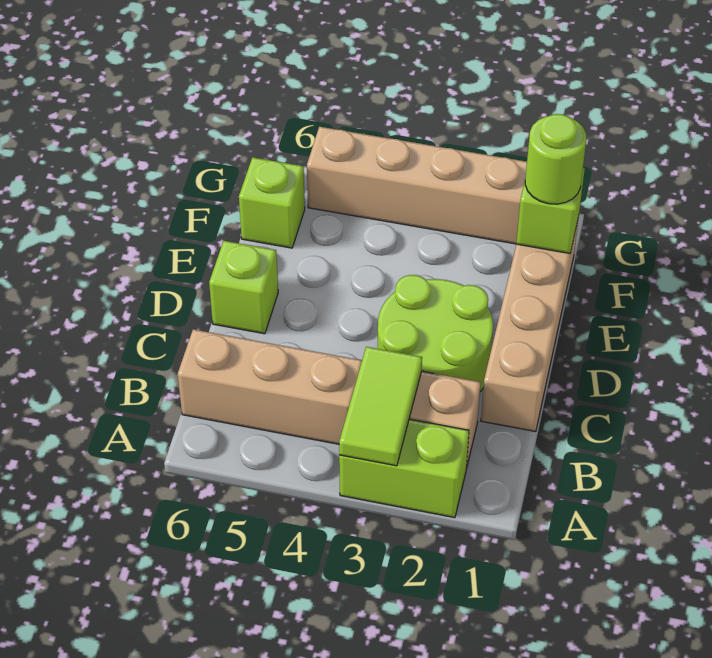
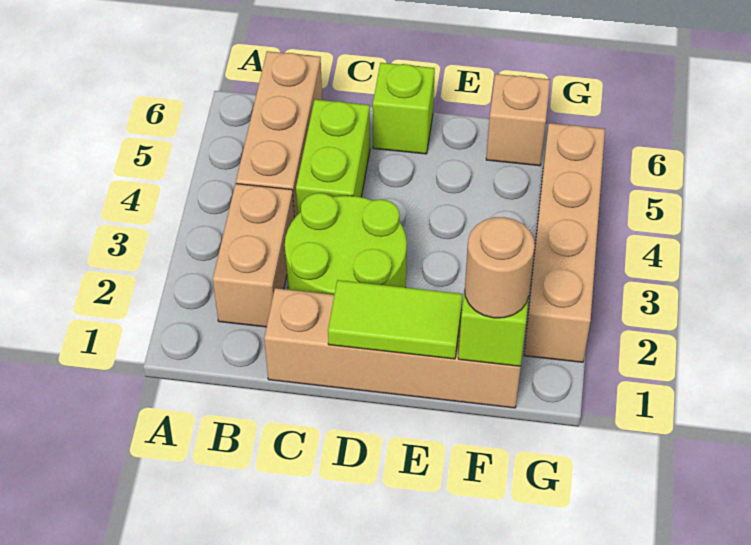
lime brick A2:A3 level 1 -> lime brick C4:C5 level 1
lime tile A3:B3 level 2 -> lime tile D1:E1 level 2
lime round brick F1 level 3 -> tan round brick F1 level 3
lime brick F6 level 1 -> tan brick F6 level 1

